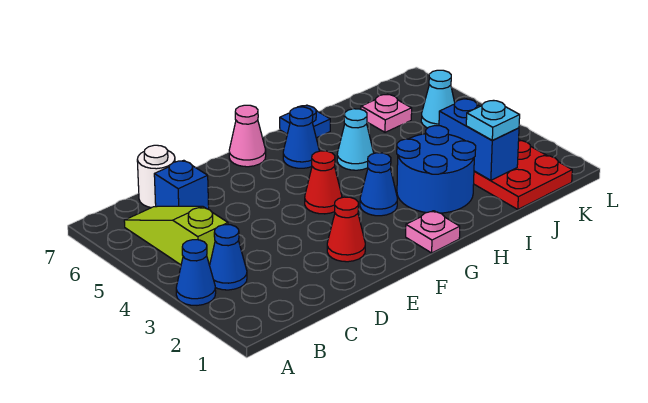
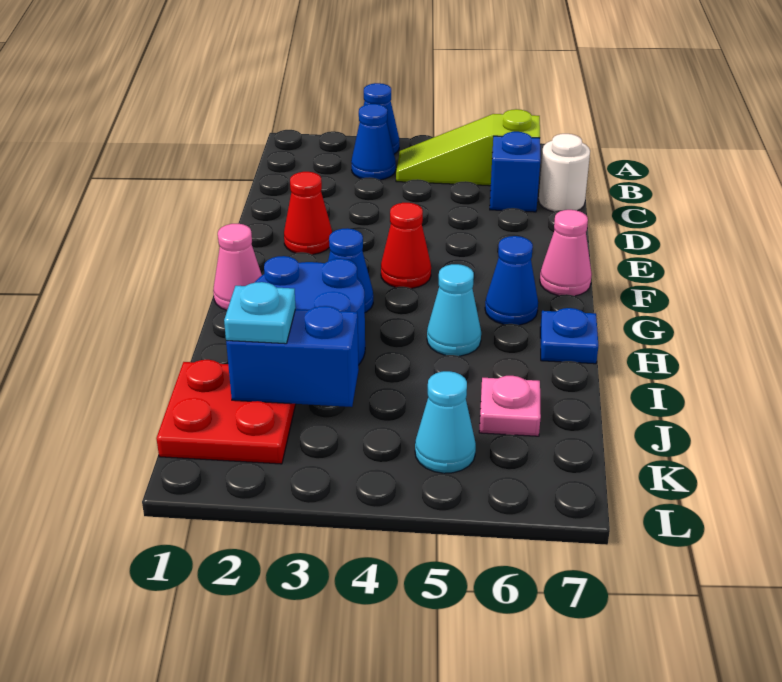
lime slope B4:B6 level 1 top 4 -> lime slope B4:B6 level 1 top 6
pink plate G1 level 1 -> pink cone G1 level 1

